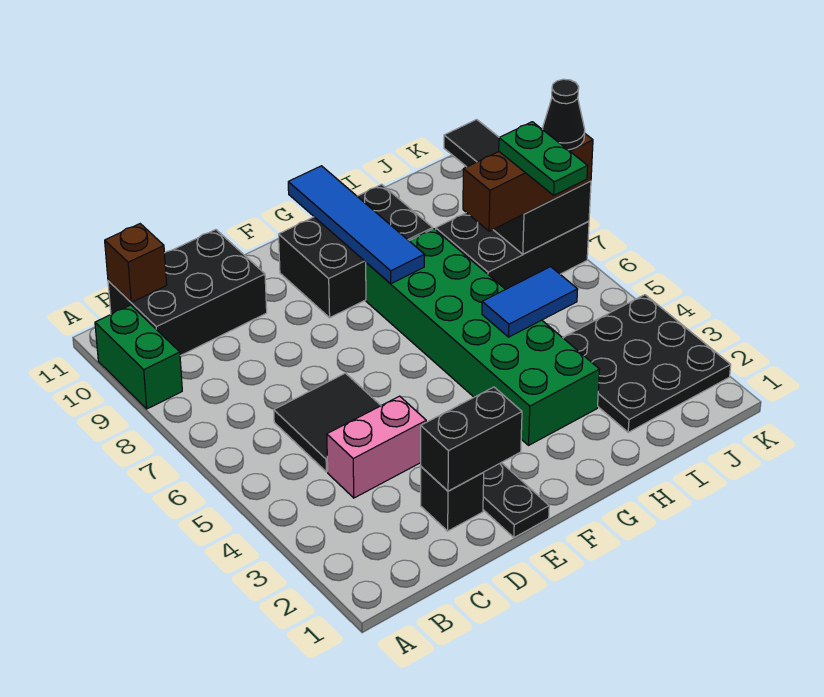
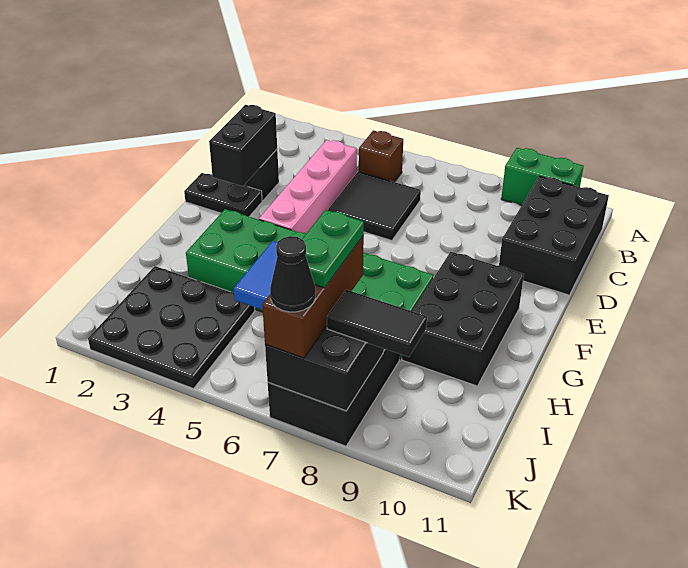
brown brick B11 level 2 -> brown brick B5 level 1
pink brick C4:D4 level 1 -> pink brick C4:F4 level 1
blue tile G8:G11 level 2 -> none
green plate J6:J7 level 4 -> green plate I7:J7 level 4

